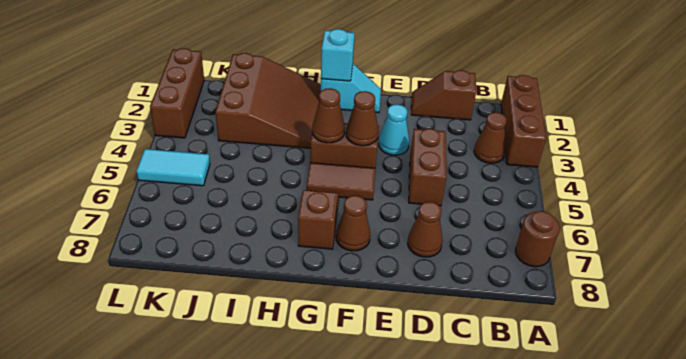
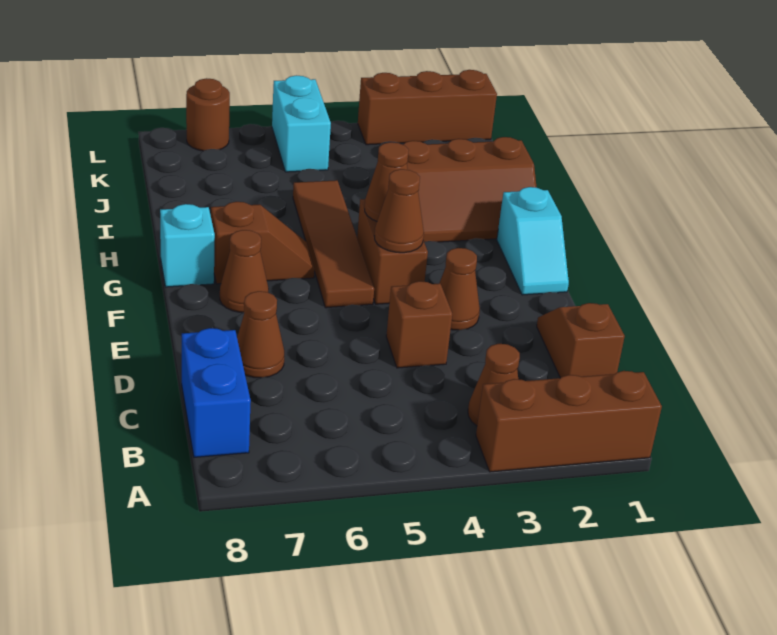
brown round brick A7 level 1 -> brown round brick L7 level 1
none -> blue brick B8:C8 level 1
brown brick D4:D5 level 1 -> brown brick D4 level 1
cyan cone E3 level 1 -> brown cone E3 level 1
brown tile F5:G5 level 1 -> brown tile F5:I5 level 1
cyan brick G1 level 2 -> cyan brick G8 level 1
brown slope H1:J3 level 1 top J -> brown slope H1:I3 level 1 top I
cyan tile K5:L5 level 1 -> cyan brick K5:L5 level 1

